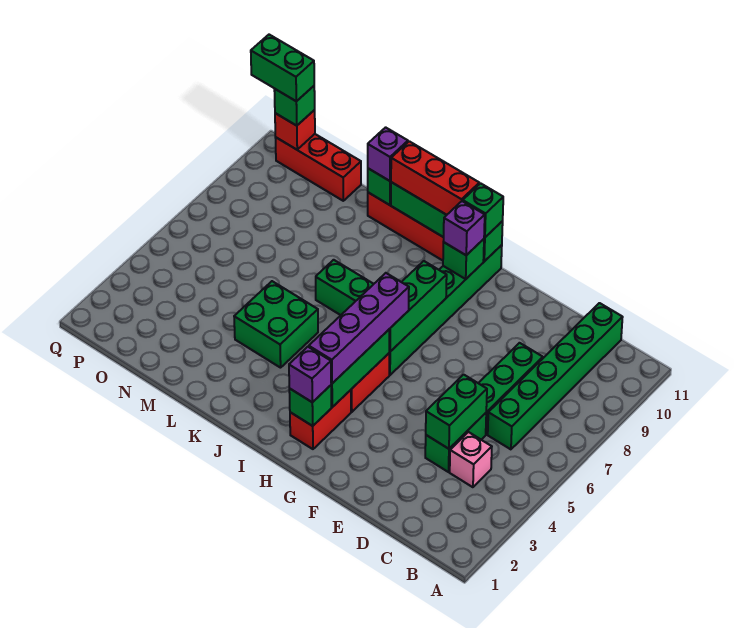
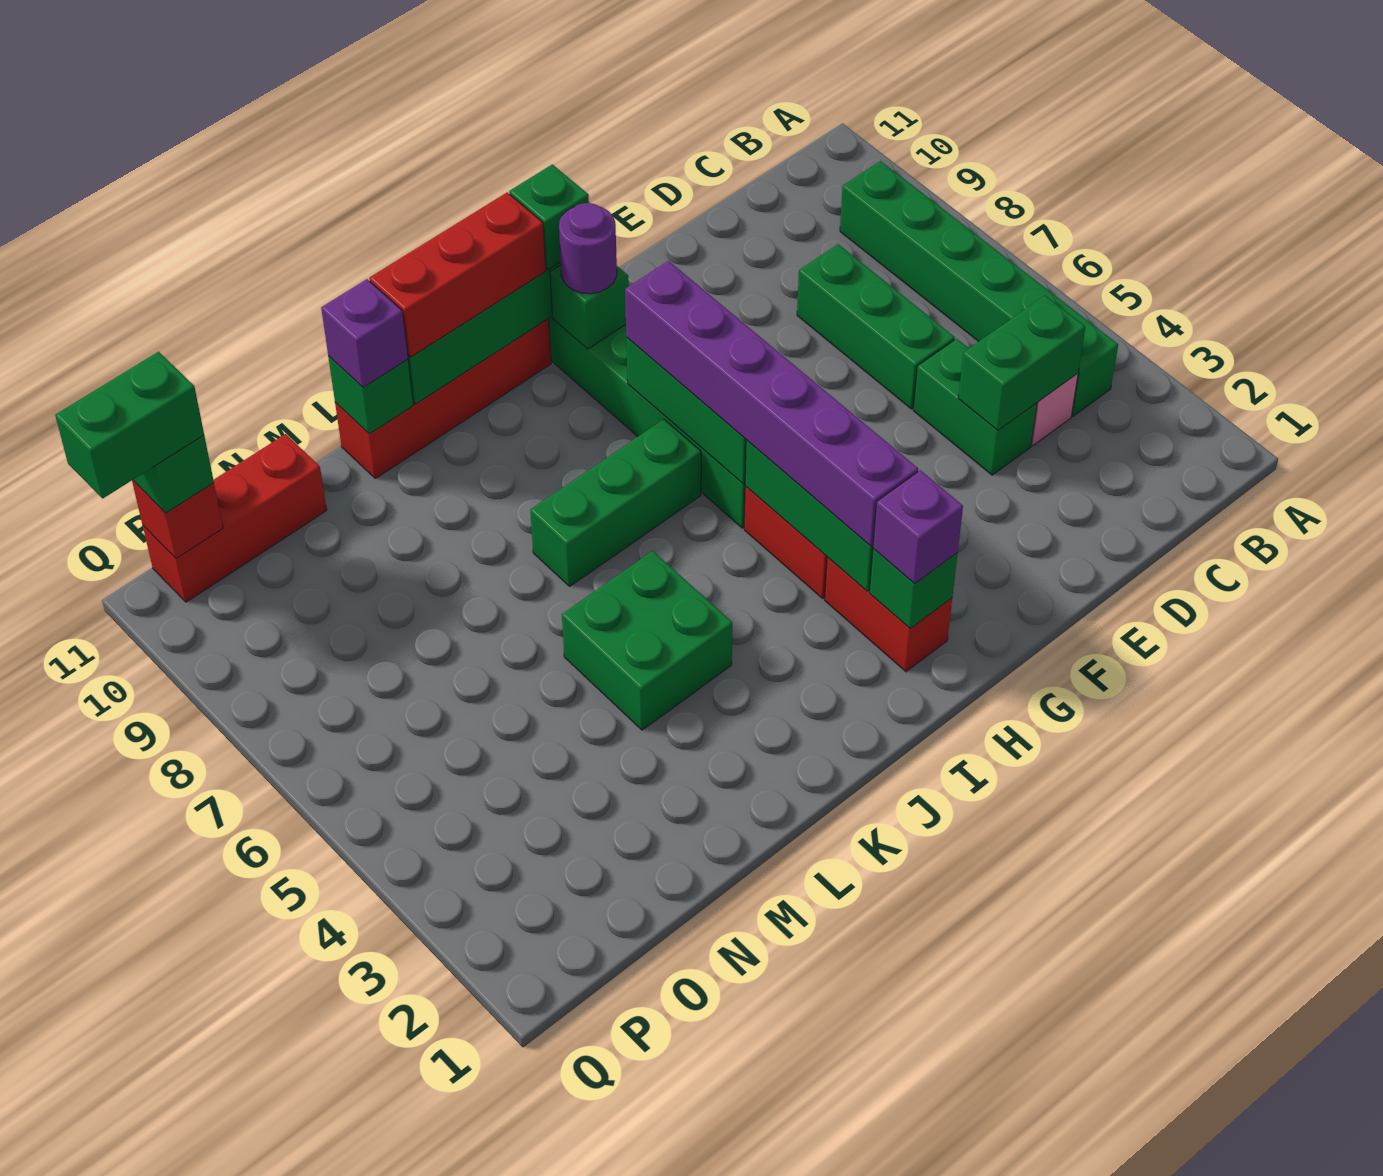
green brick C6:C11 level 1 -> green brick B4:B9 level 1
green brick D4:D5 level 2 -> green brick C4:D4 level 2
purple brick H3:H6 level 3 -> purple brick H3:H8 level 3
purple brick H10 level 3 -> purple round brick H10 level 3

